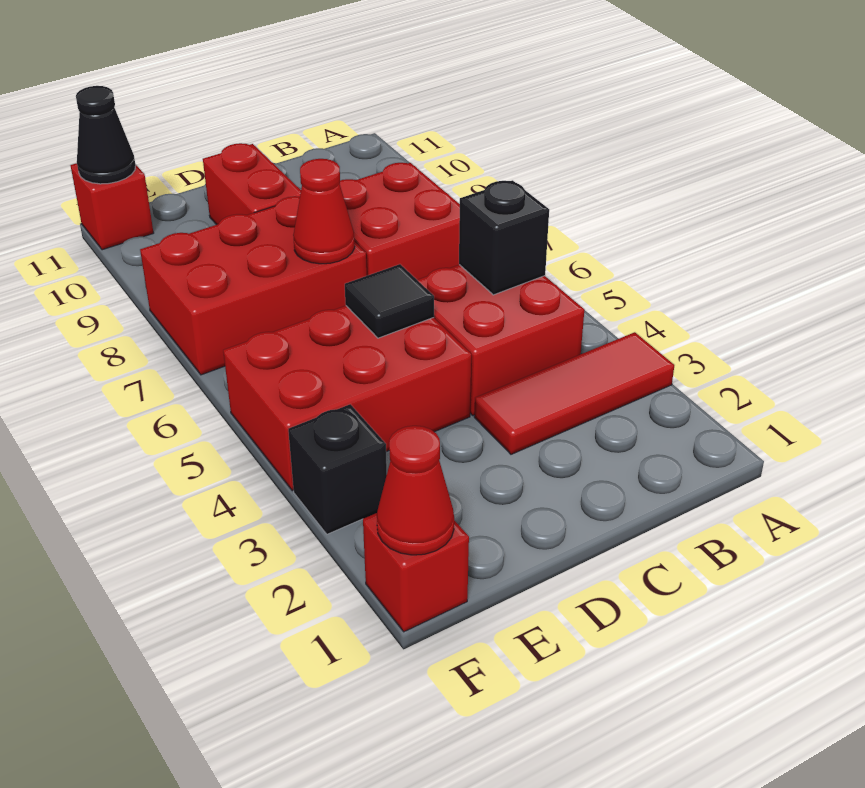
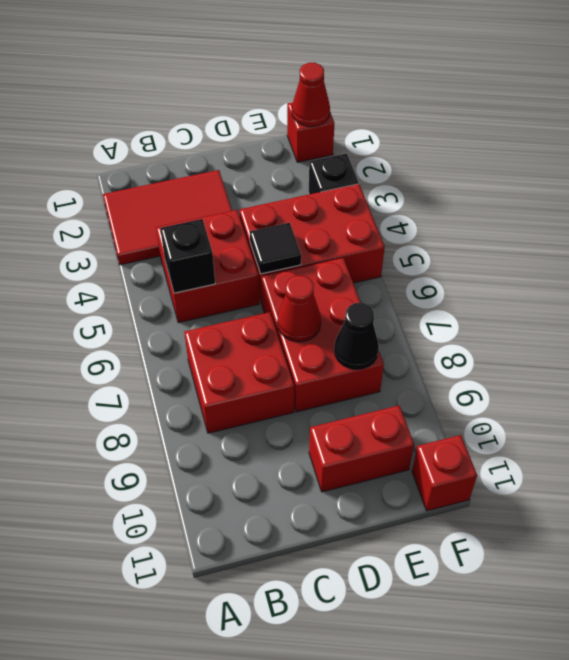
red tile A3:C3 level 1 -> red tile A2:C3 level 1
red brick D7:F8 level 1 -> red brick D6:E8 level 1
red brick D9:D10 level 1 -> red brick D10:E10 level 1
black cone F11 level 2 -> black cone E8 level 2

